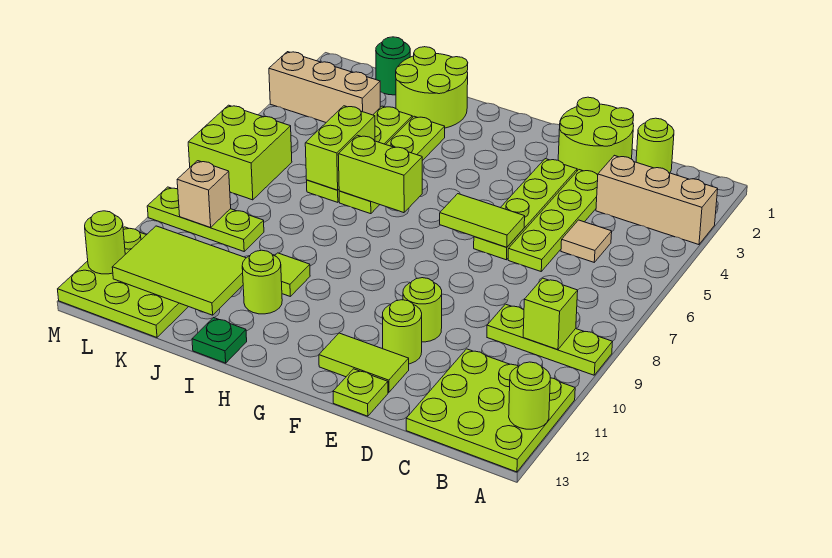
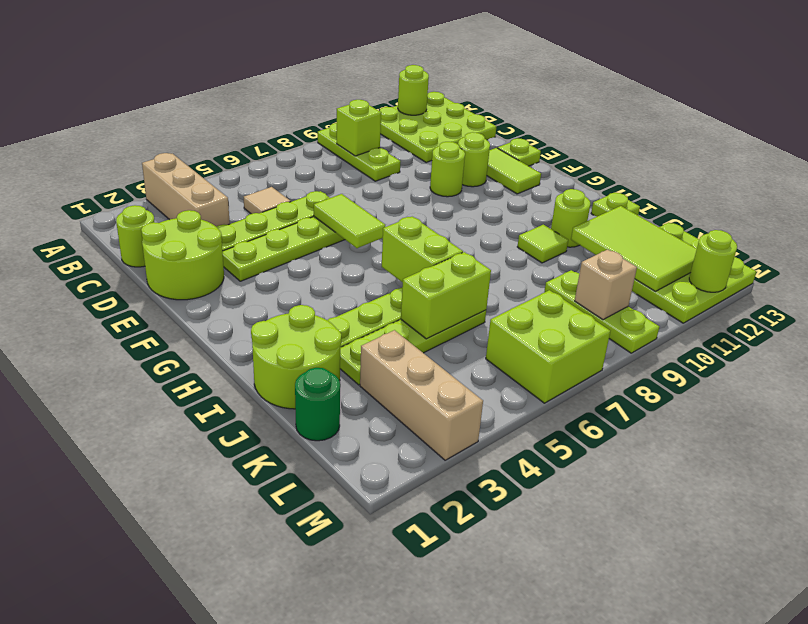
green plate I13 level 1 -> lime plate I13 level 1

